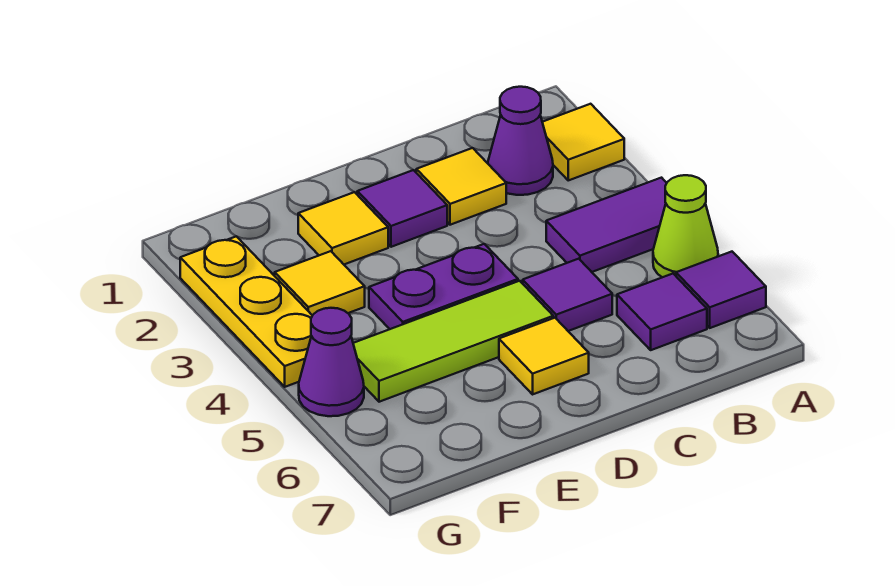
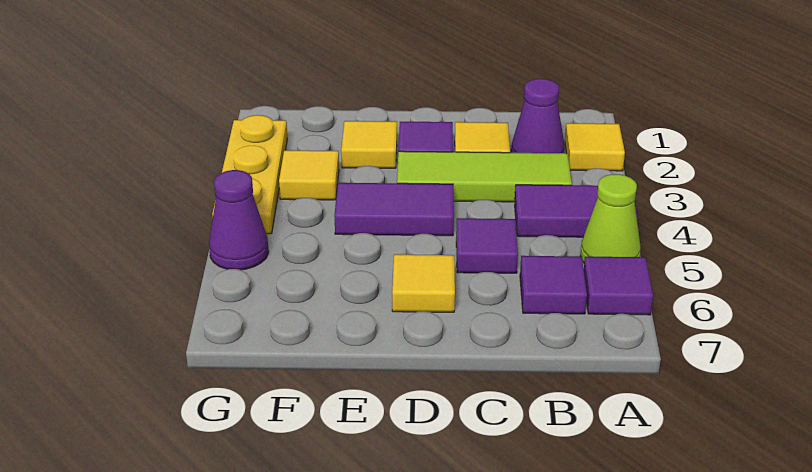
purple plate D4:E4 level 1 -> purple tile D4:E4 level 1
lime tile D5:F5 level 1 -> lime tile B3:D3 level 1

